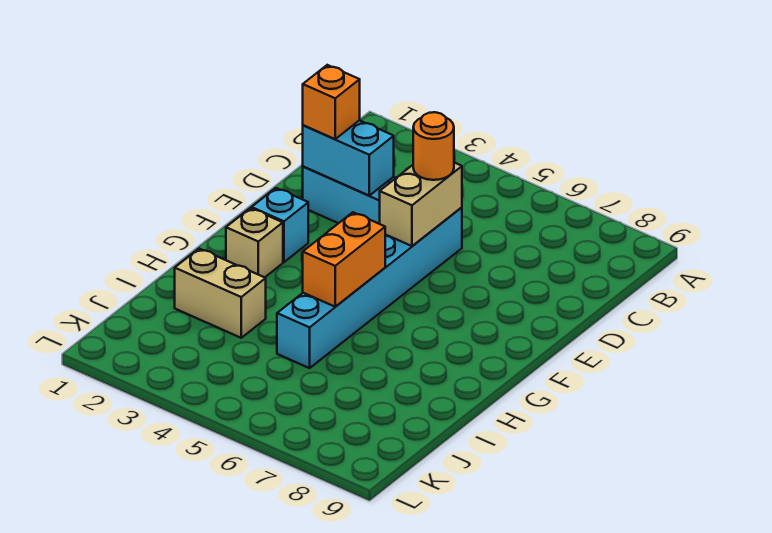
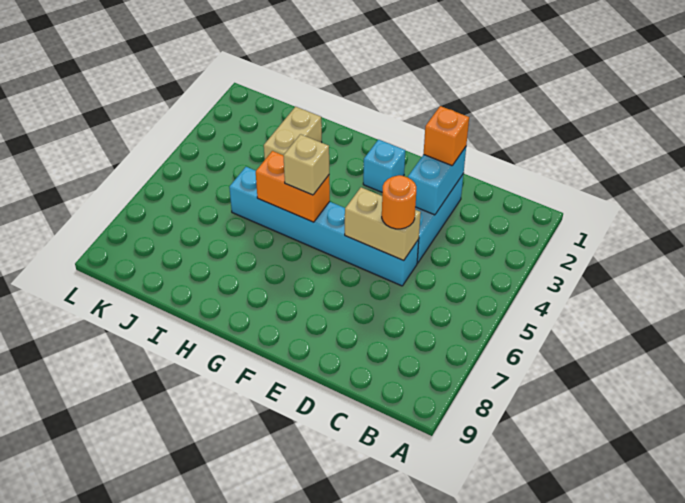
tan brick G2 level 1 -> tan brick G5 level 3

